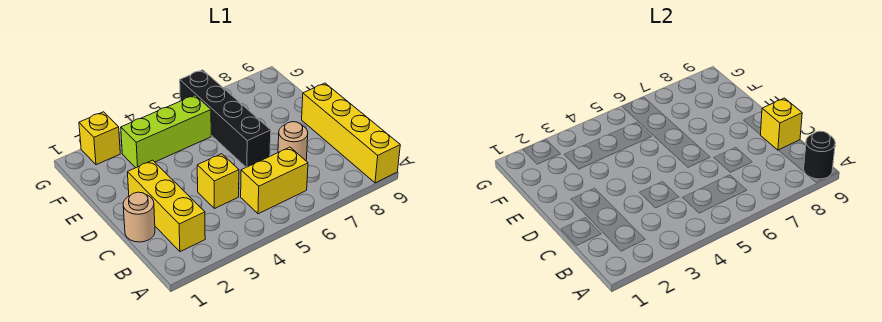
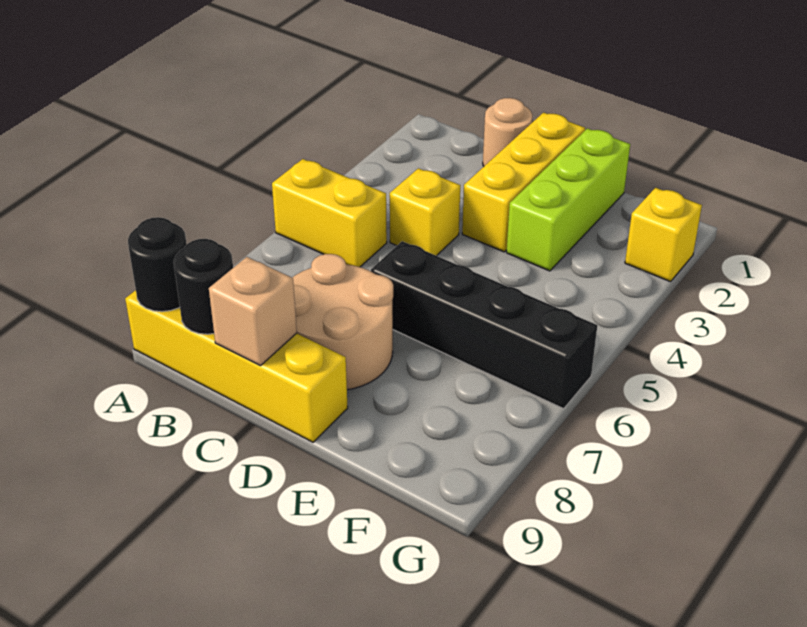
yellow brick B2:D2 level 1 -> yellow brick D1:D3 level 1
yellow brick B5:B6 level 1 -> yellow brick A5:B5 level 1
none -> black round brick B9 level 2
tan round brick C7 level 1 -> tan round brick C7:D8 level 1
yellow brick C9 level 2 -> tan brick C9 level 2
lime brick F3:F5 level 1 -> lime brick E1:E3 level 1

